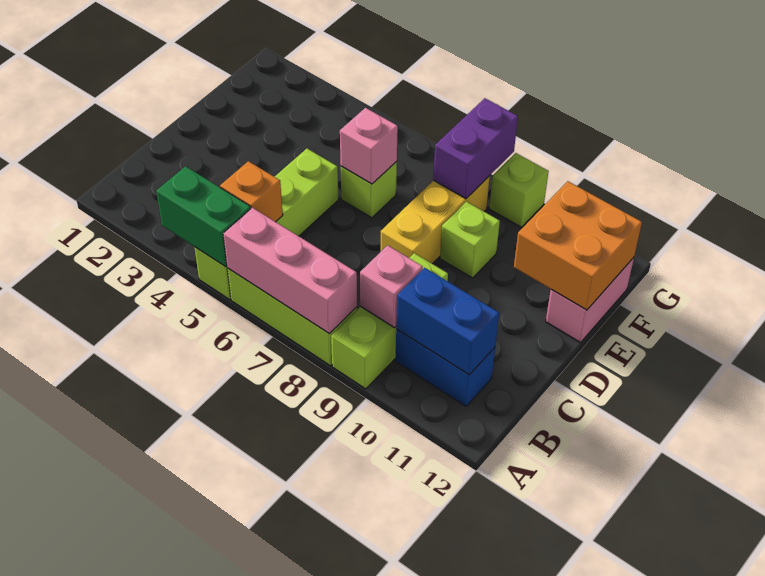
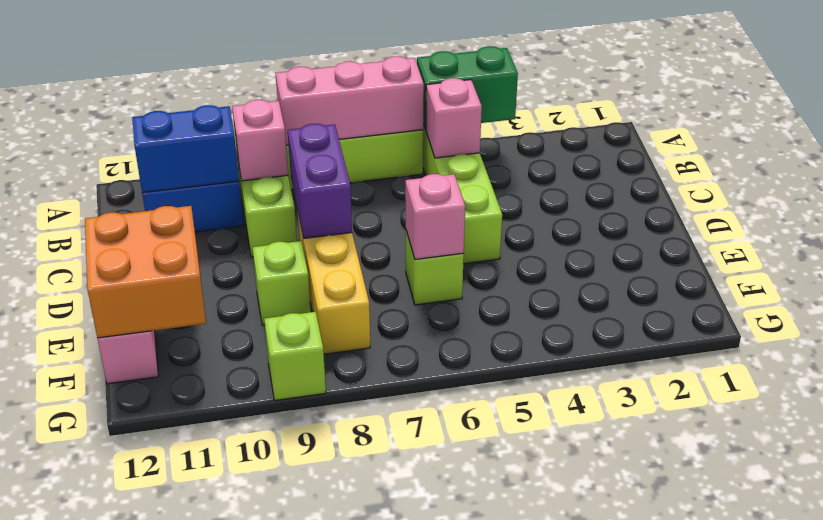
orange brick B5 level 2 -> pink brick B5 level 2
purple brick F8:G8 level 2 -> purple brick C8:D8 level 2

